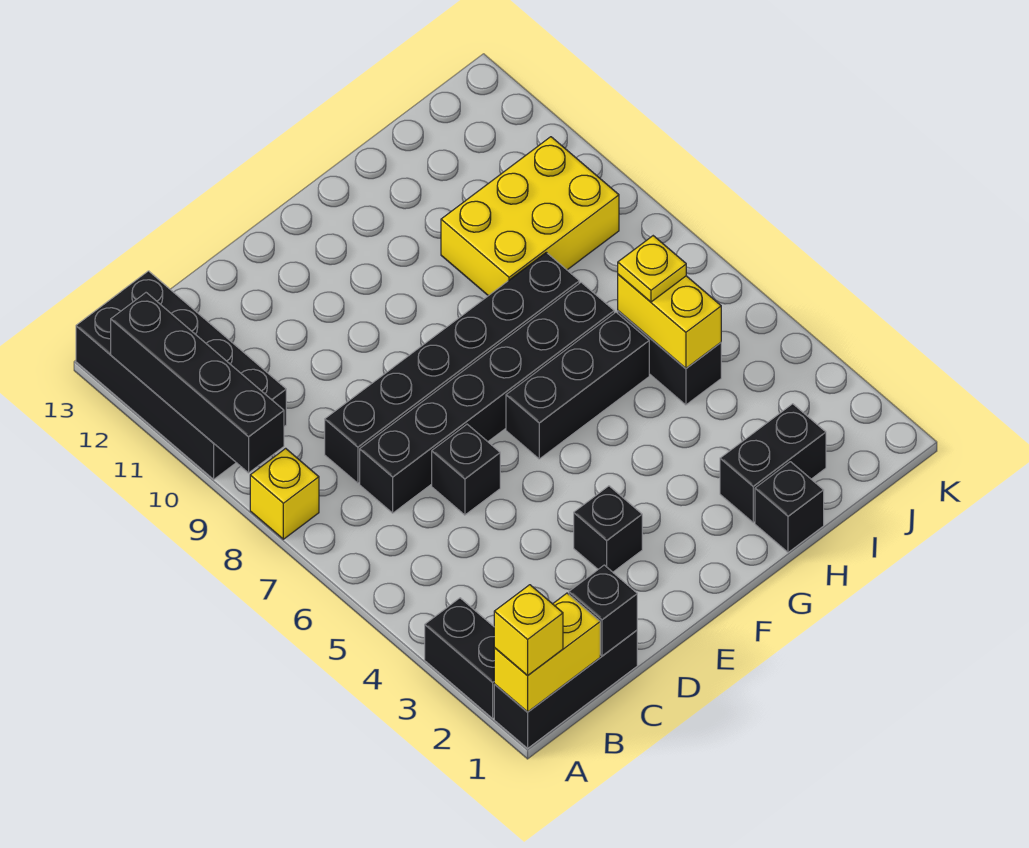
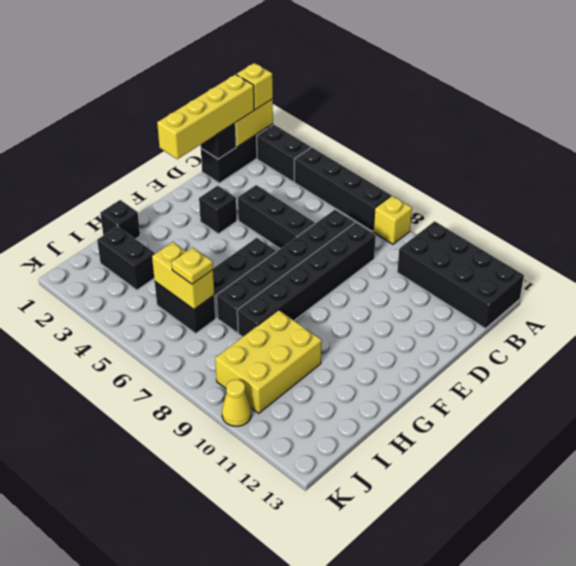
black brick A9:A12 level 2 -> black brick A4:A7 level 1
none -> yellow brick B1:E1 level 3
black brick D6 level 1 -> black brick D4:D6 level 1
black brick H2:I2 level 1 -> black brick I2:I3 level 1
none -> yellow cone K10 level 1

